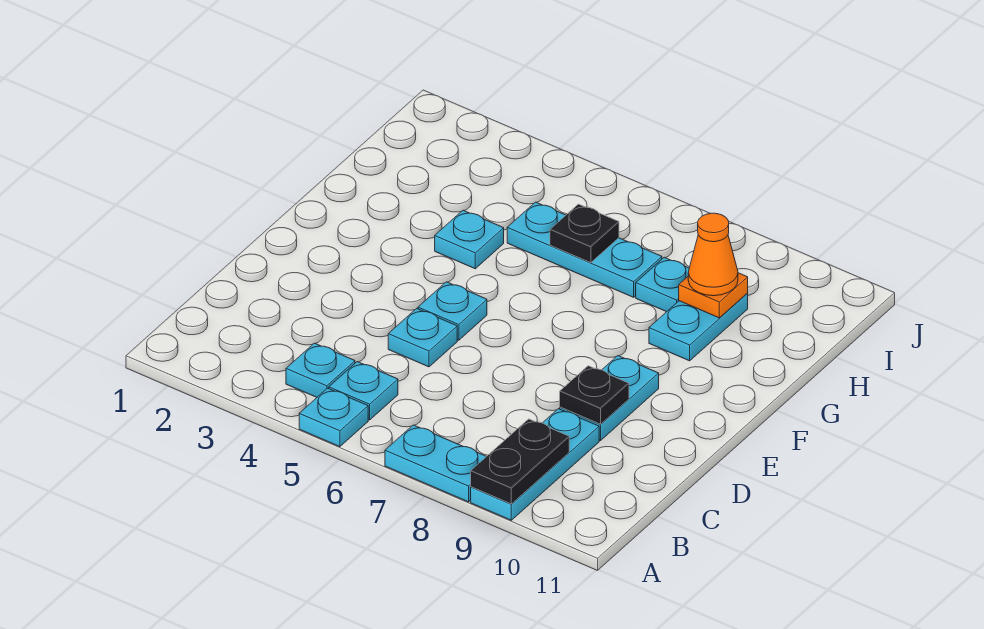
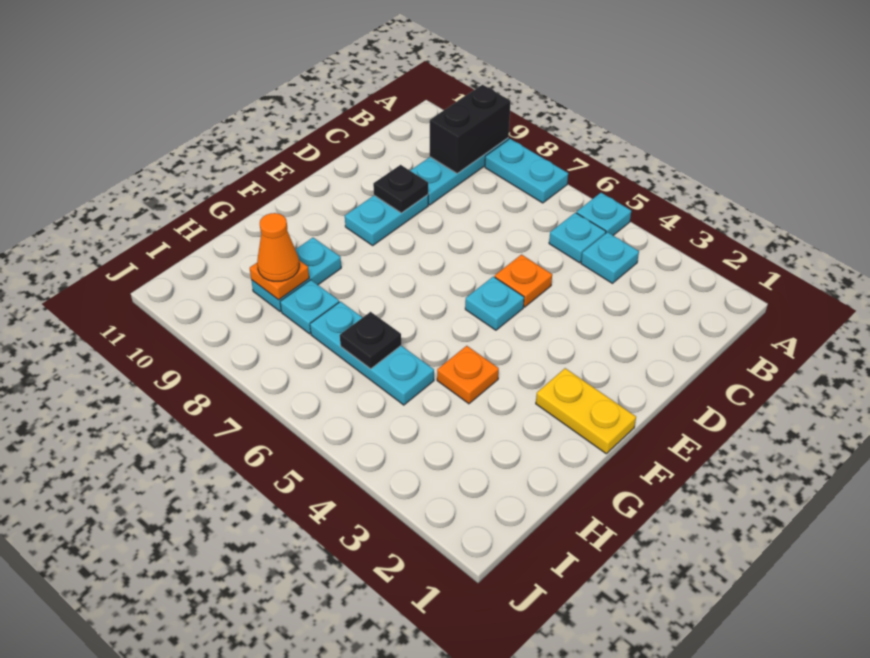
black plate A9:B9 level 2 -> black brick A9:B9 level 2
cyan plate D5 level 1 -> orange plate D5 level 1
none -> yellow plate F1:F2 level 1
cyan plate G4 level 1 -> orange plate G4 level 1

